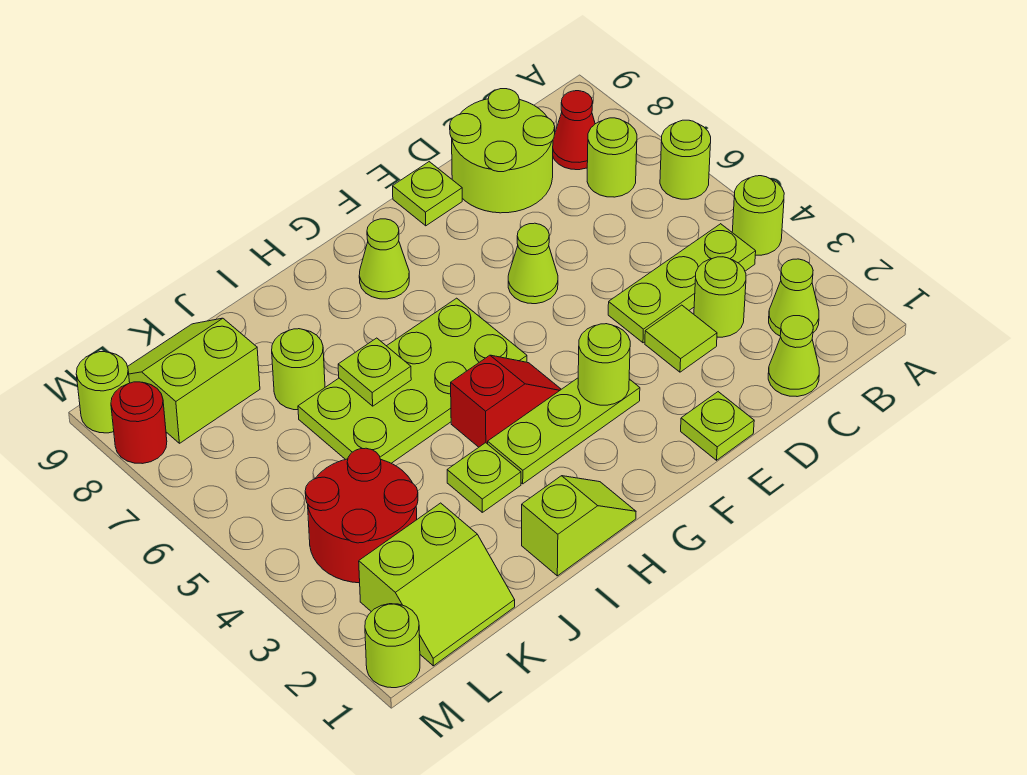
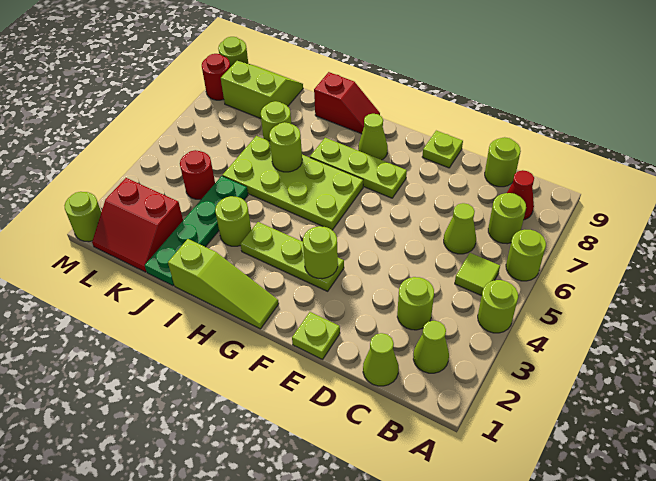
lime plate B4:D4 level 1 -> lime plate F7:H7 level 1
lime round brick C8:D9 level 1 -> lime round brick C9 level 1
lime tile D3 level 1 -> lime tile B5 level 1
lime cone E6 level 1 -> lime cone C6 level 1
red slope G4:H4 level 1 top H -> red slope H9:I9 level 1 top I
lime slope H1:I1 level 1 top I -> lime slope G1:I1 level 1 top I
lime plate I3 level 1 -> lime round brick I3 level 1
lime plate I6 level 2 -> lime round brick I6 level 2
none -> green plate J1:J4 level 1
lime slope K1:L2 level 1 top 2 -> red slope K1:L2 level 1 top 2
red round brick K3:L4 level 1 -> red round brick K4 level 1

